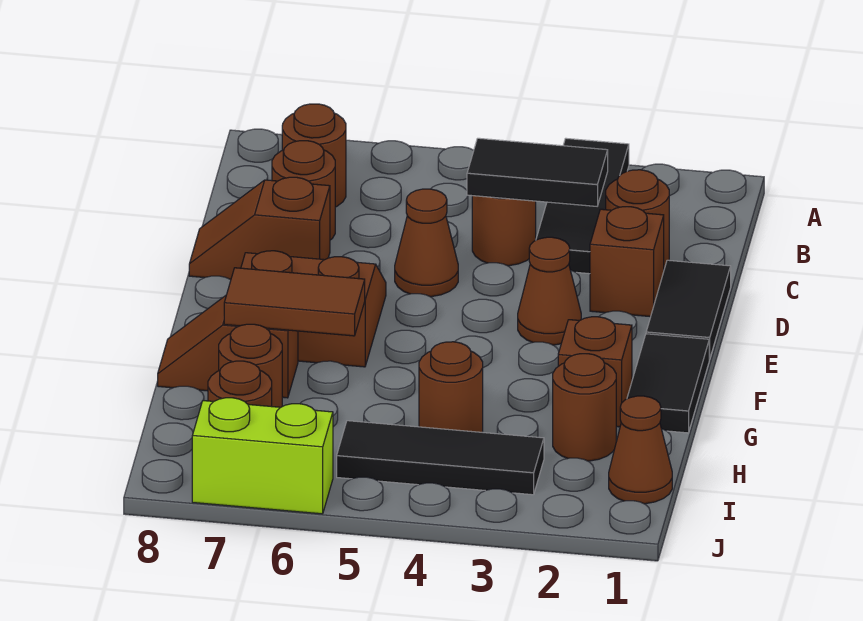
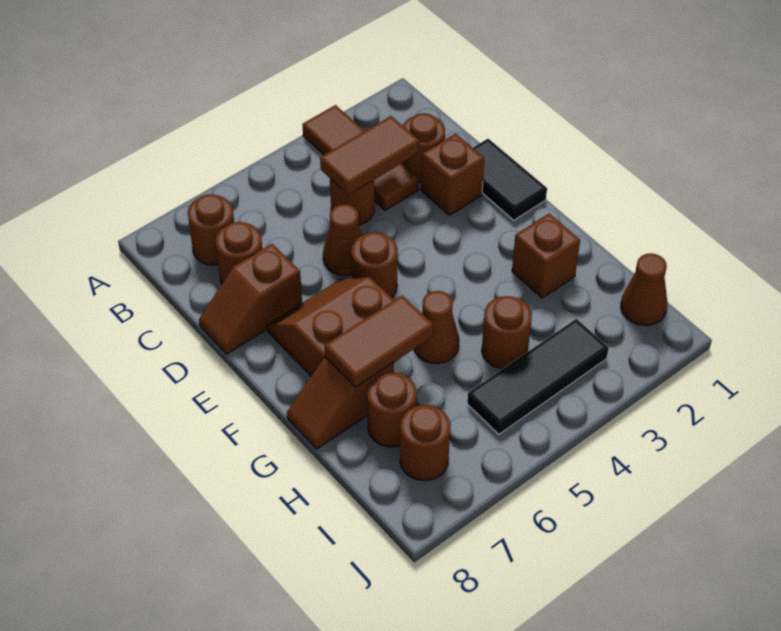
black tile A3:C3 level 1 -> brown tile A3:C3 level 1
black tile C3:C4 level 2 -> brown tile C3:C4 level 2
brown cone E3 level 1 -> brown cone G5 level 1
black tile F1:G1 level 1 -> none
brown round brick H2 level 1 -> brown round brick E5 level 1
lime brick J6:J7 level 1 -> none

